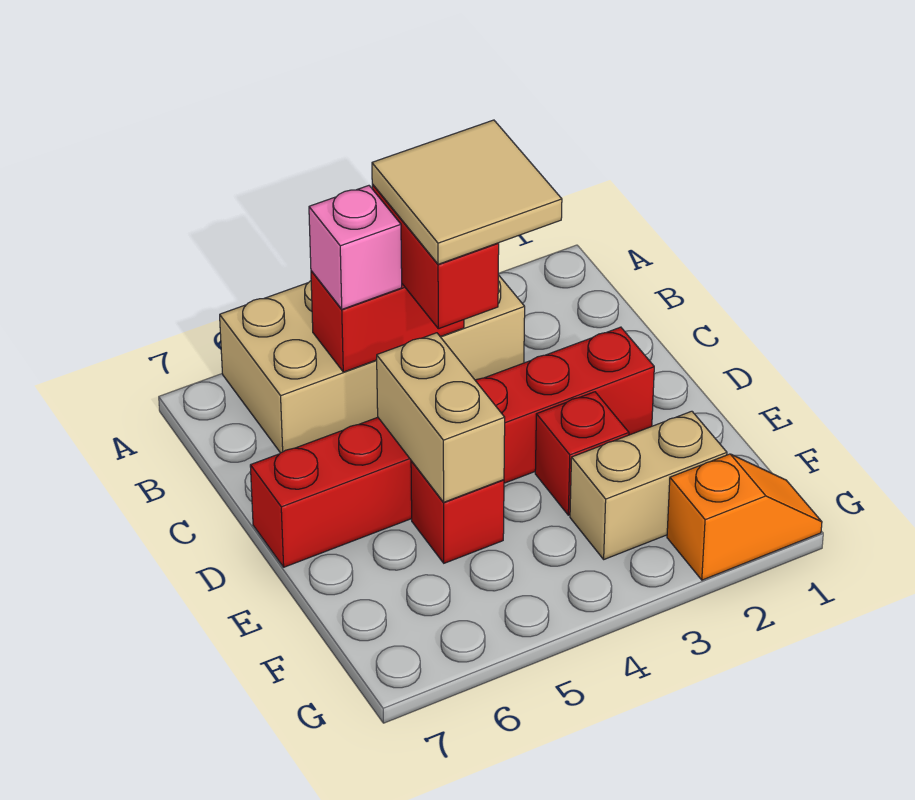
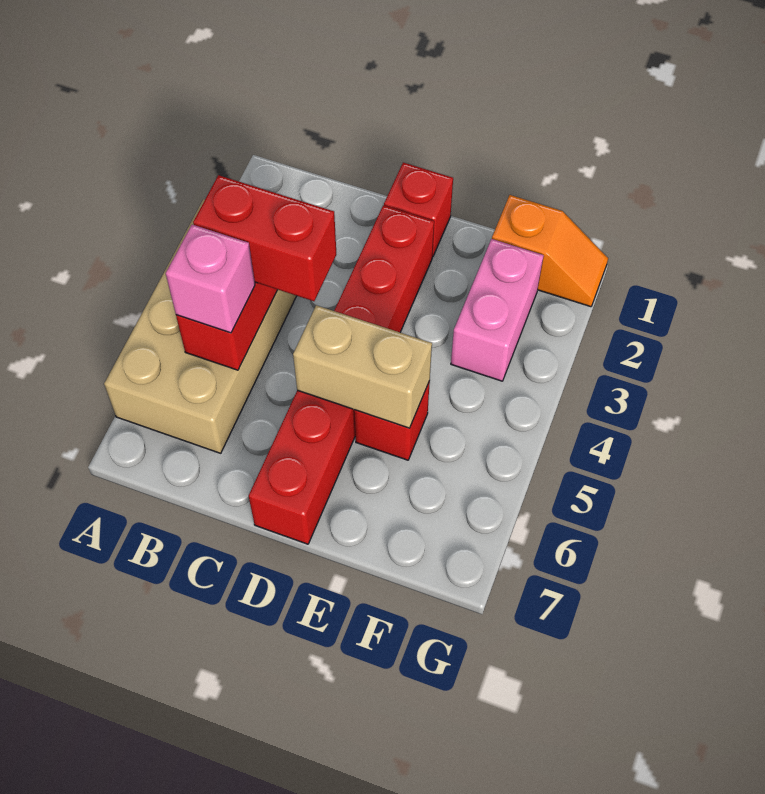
tan tile B3:C4 level 4 -> none
red brick E3 level 1 -> red brick D1 level 1
tan brick F2:F3 level 1 -> pink brick F2:F3 level 1
orange slope G1:G2 level 1 top 2 -> orange slope F1:G1 level 1 top F

